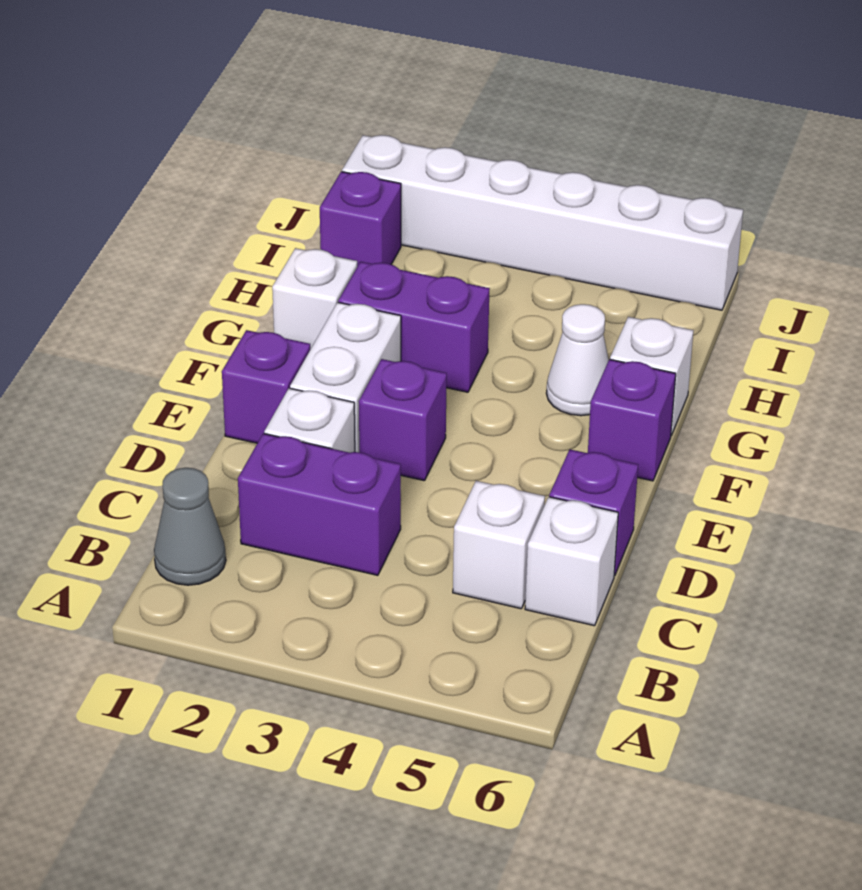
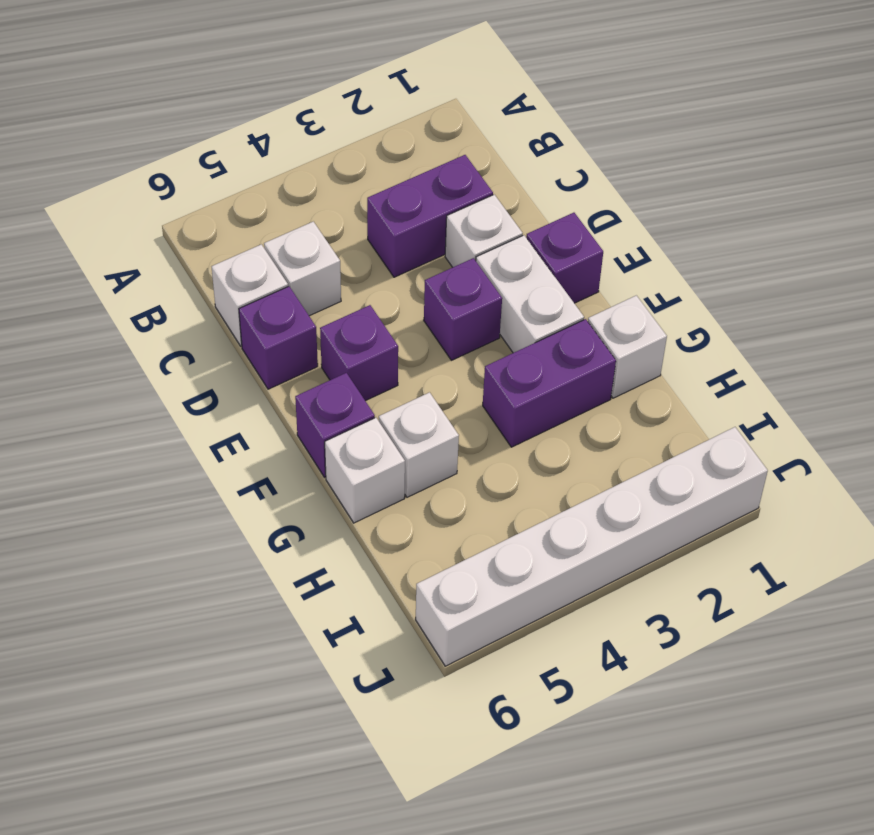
grey cone B1 level 1 -> none
white cone G5 level 1 -> white brick G5 level 1
purple brick I1 level 1 -> purple brick E5 level 1

